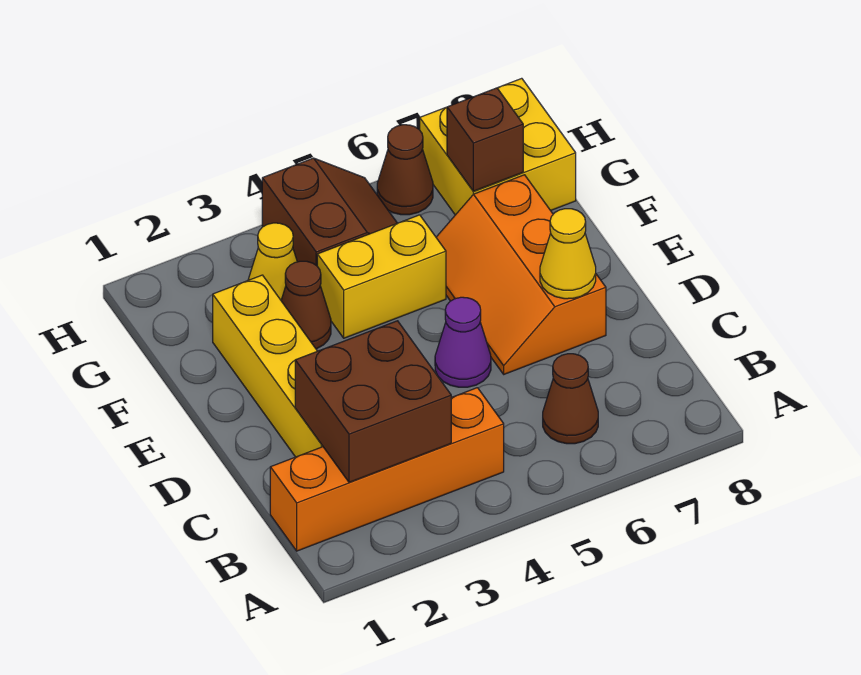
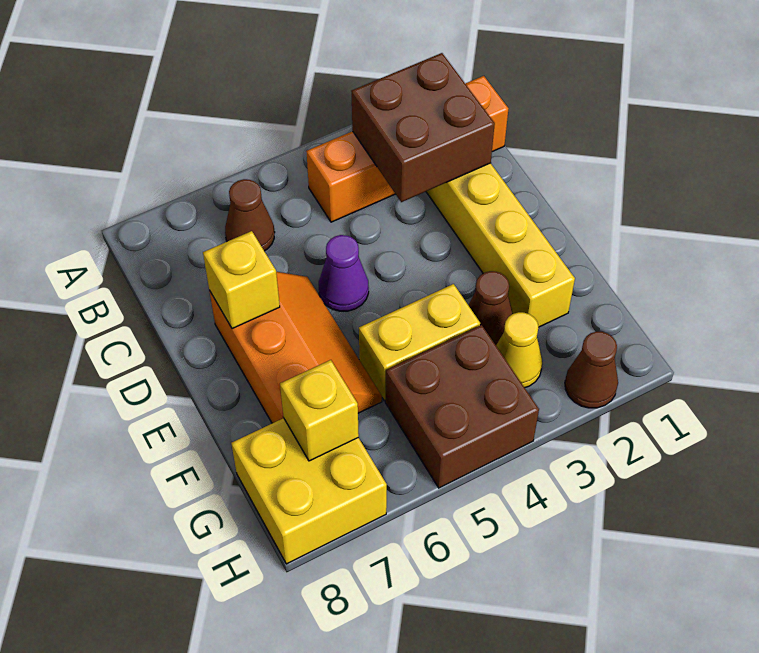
yellow cone D7 level 2 -> yellow brick D7 level 2
brown slope G4:H5 level 1 top 4 -> brown brick G4:H5 level 1
brown brick G7 level 2 -> yellow brick G7 level 2
brown cone H6 level 1 -> brown cone H2 level 1

